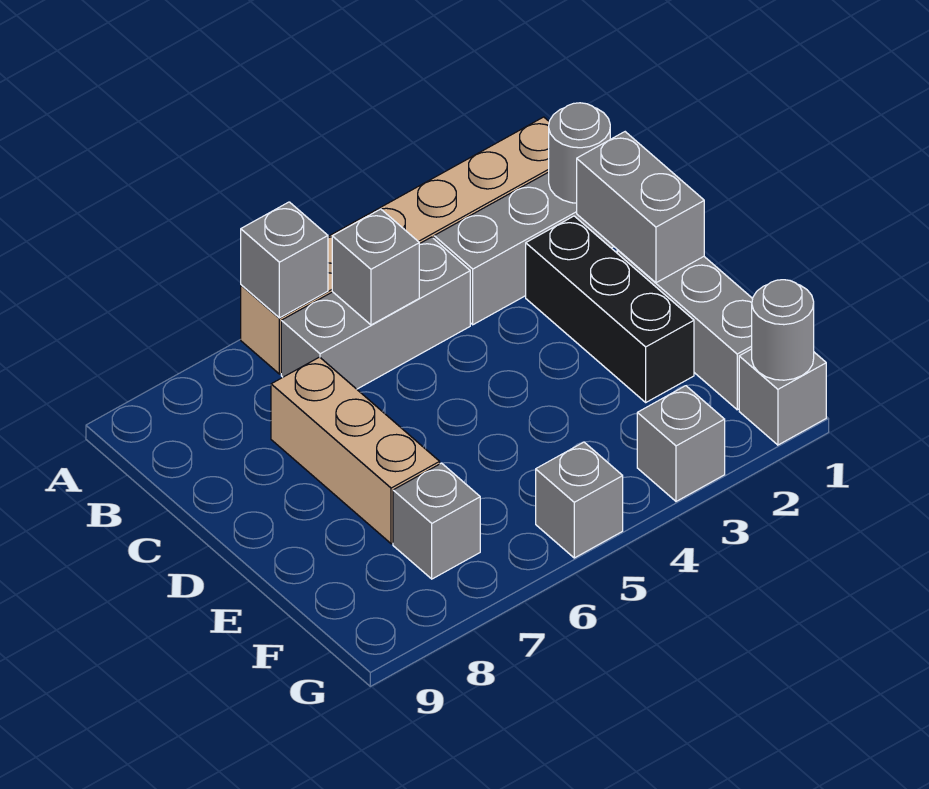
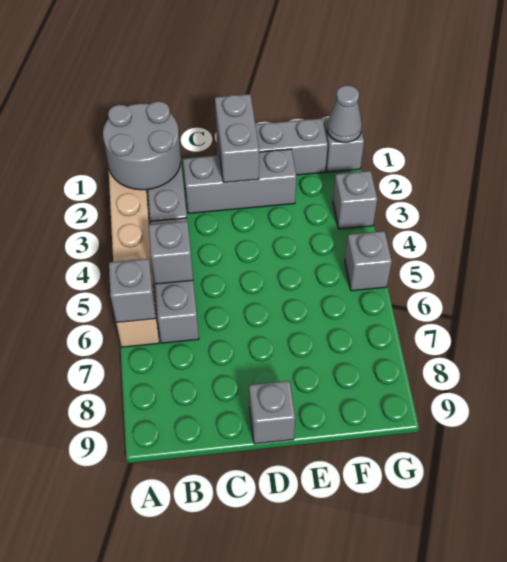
grey round brick B1 level 2 -> grey round brick A1:B2 level 2
grey brick C1:D1 level 2 -> grey brick D1:D2 level 2
black brick C2:E2 level 1 -> grey brick C2:E2 level 1
tan brick C7:E7 level 1 -> none
grey brick F7 level 1 -> grey brick D9 level 1
grey round brick G1 level 2 -> grey cone G1 level 2

